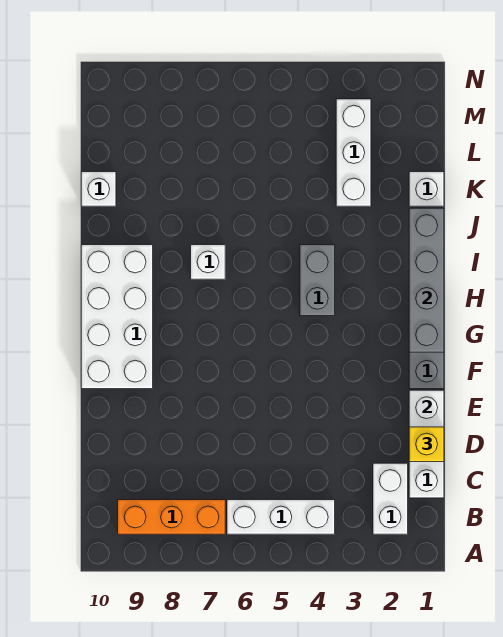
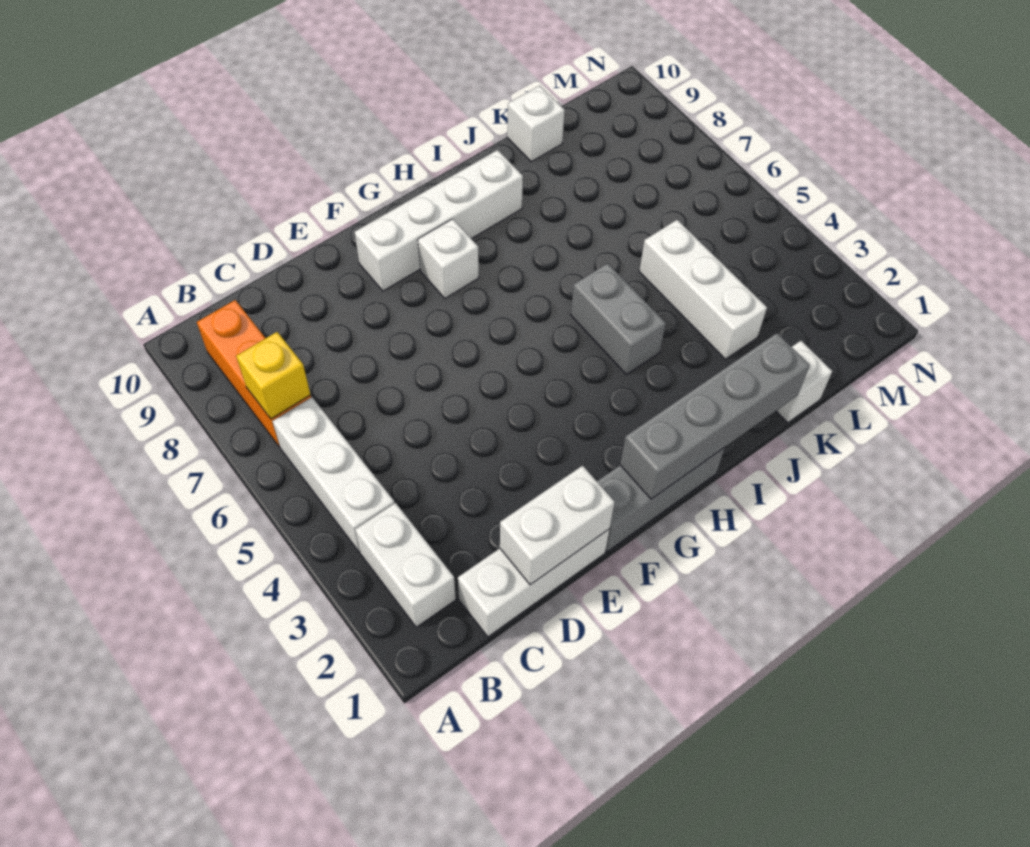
white brick B2:C2 level 1 -> white brick B2:B3 level 1
yellow brick D1 level 3 -> yellow brick B7 level 2
white brick F9:I10 level 1 -> white brick F9:I9 level 1
grey brick H4:I4 level 1 -> grey brick I4:I5 level 1
white brick I7 level 1 -> white brick G8 level 1
white brick K3:M3 level 1 -> white brick K3:K5 level 1

